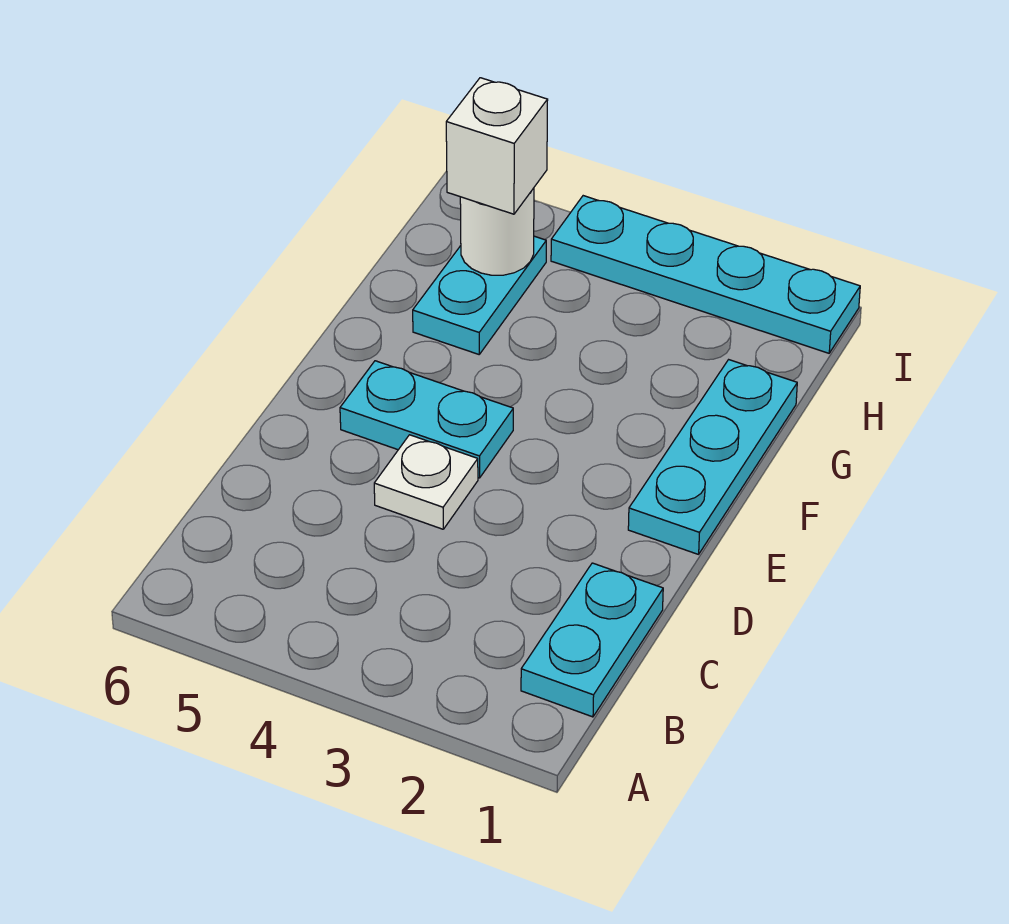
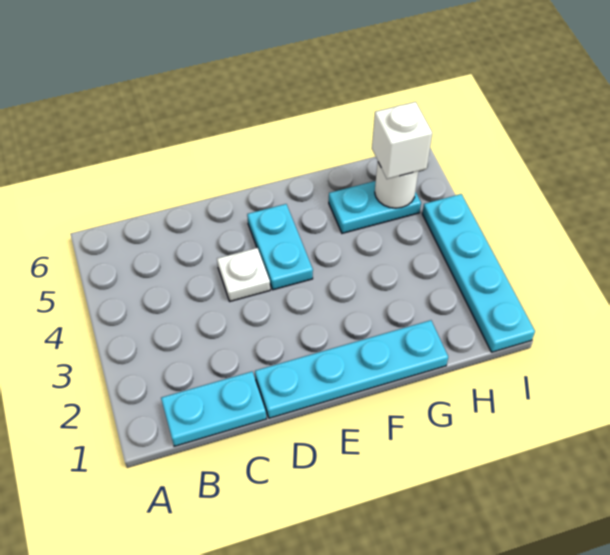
cyan plate E1:G1 level 1 -> cyan plate D1:G1 level 1

